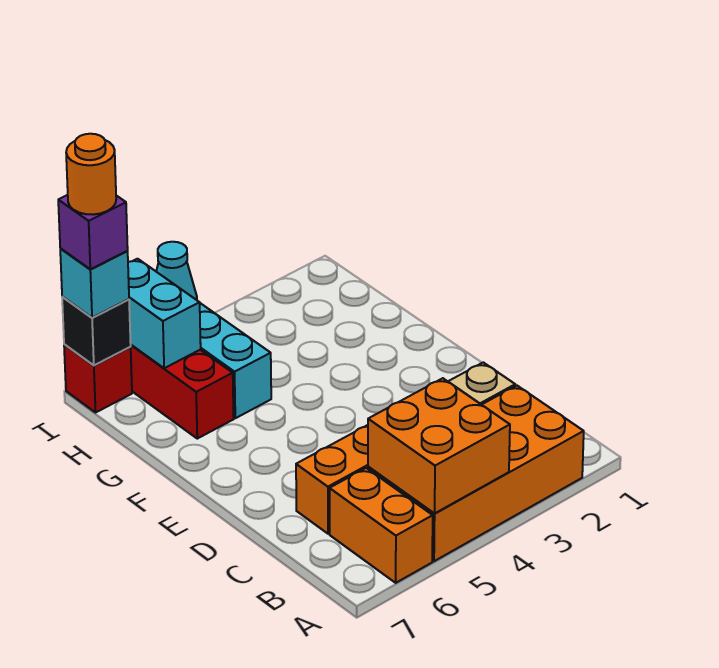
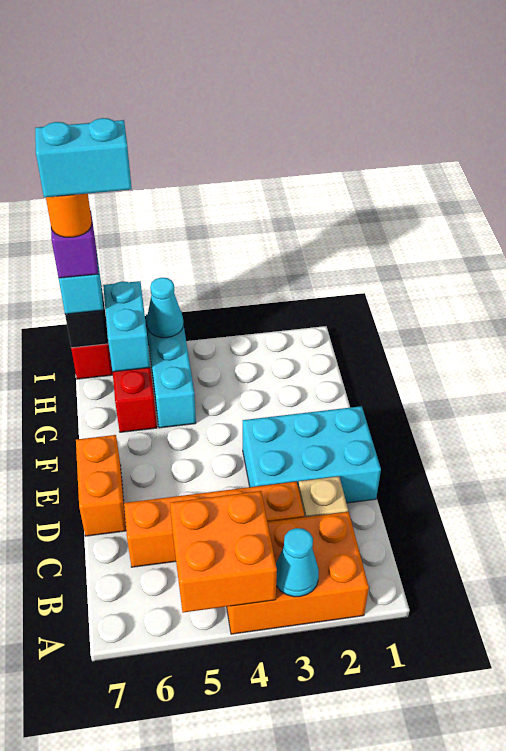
orange brick A2:B5 level 1 -> orange brick A2:B4 level 1
none -> cyan cone A3 level 2
orange brick A6:B6 level 1 -> orange brick D7:E7 level 1
none -> cyan brick D1:E3 level 1
none -> cyan brick I6:I7 level 6

